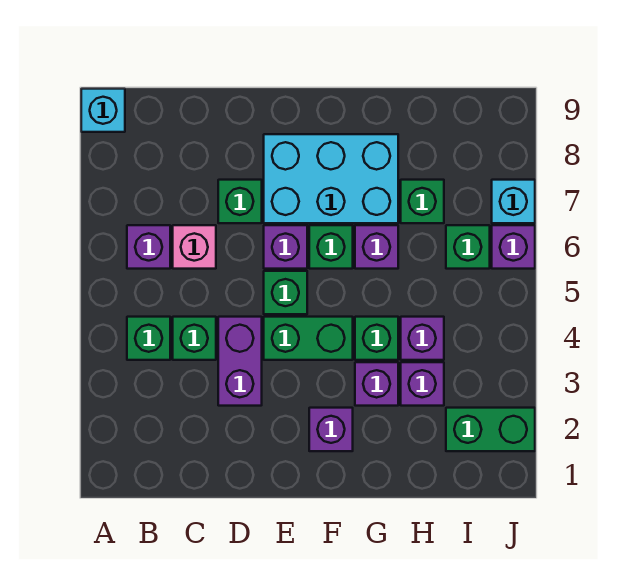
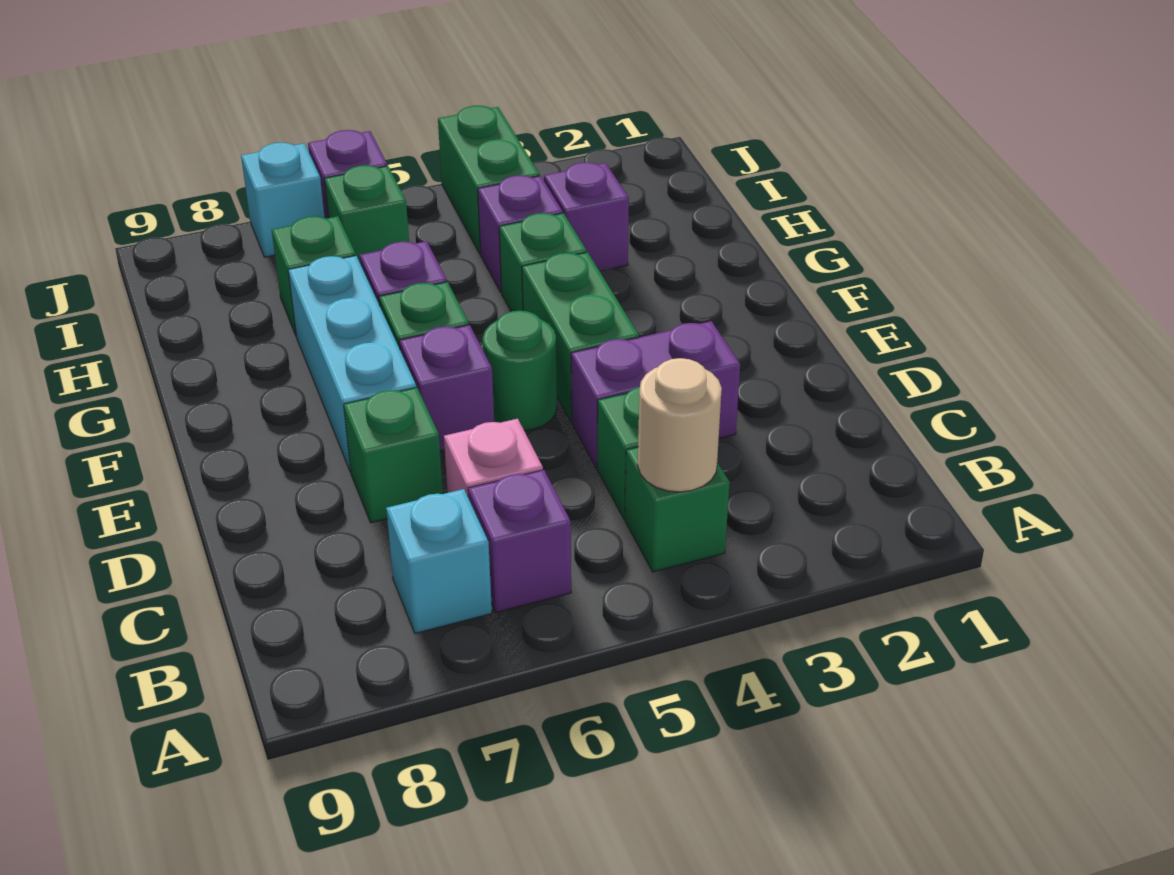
cyan brick A9 level 1 -> cyan brick B7 level 1
none -> tan round brick B4 level 2
green brick E5 level 1 -> green round brick E5 level 1
cyan brick E7:G8 level 1 -> cyan brick E7:G7 level 1
purple brick F2 level 1 -> none
purple brick G3 level 1 -> none
green brick I2:J2 level 1 -> green brick I4:J4 level 1

